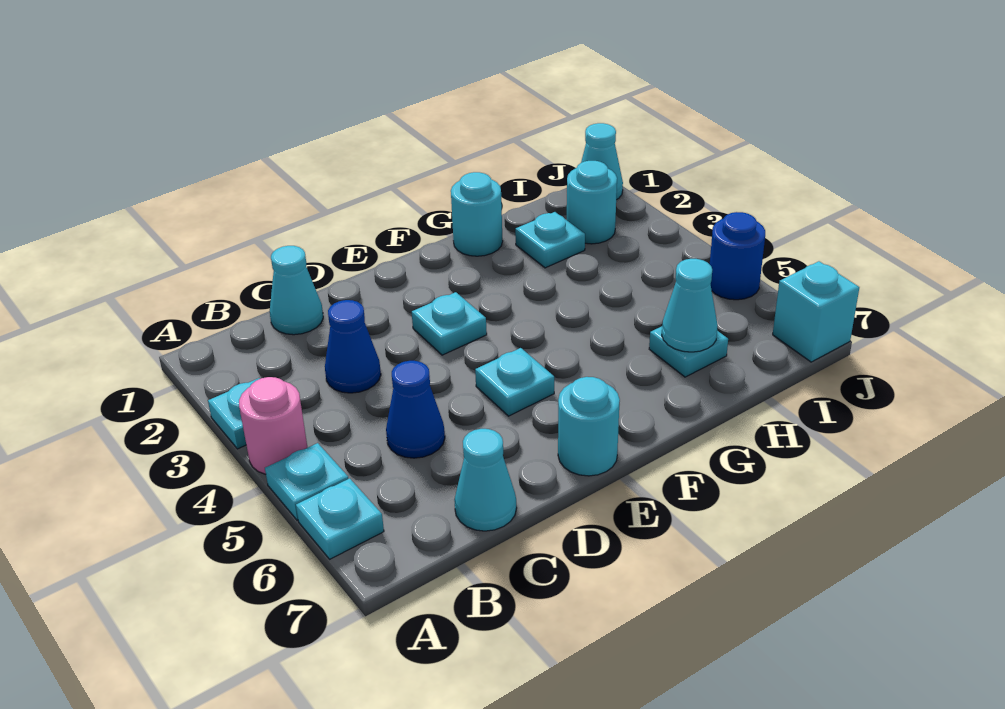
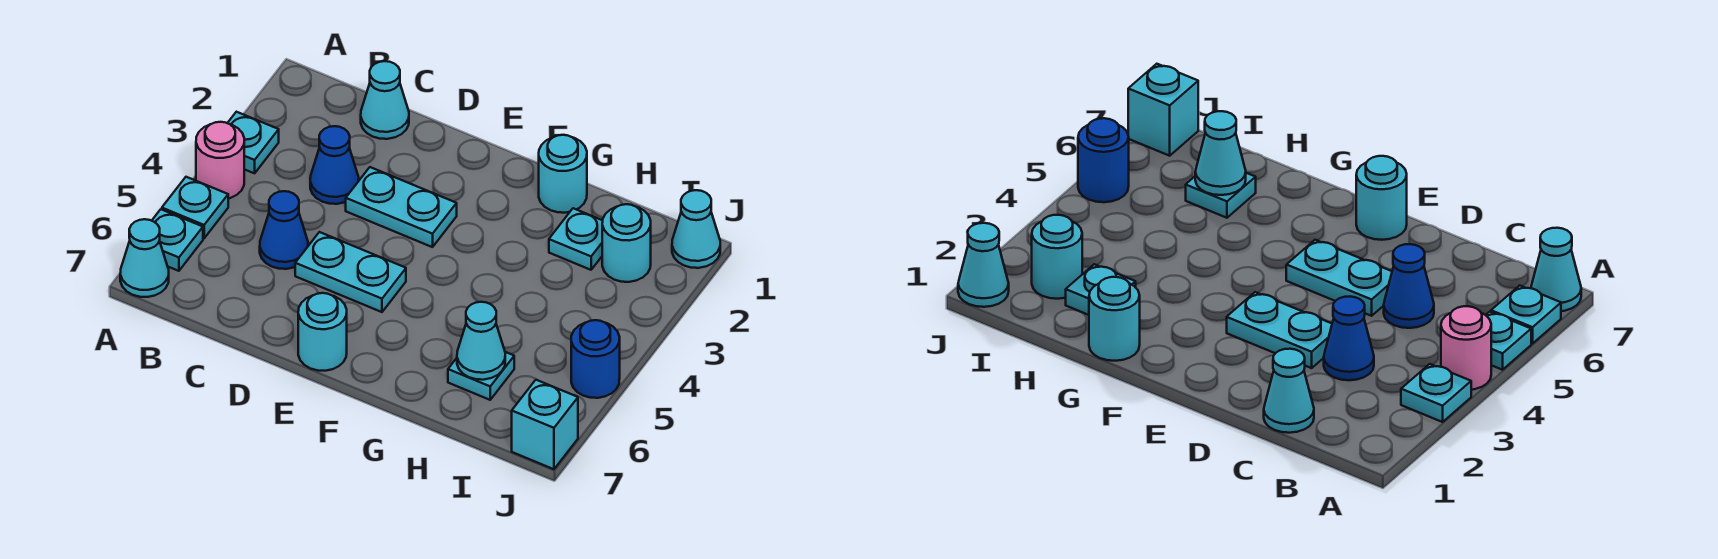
cyan cone C7 level 1 -> cyan cone A7 level 1
cyan plate E3 level 1 -> cyan plate D3:E3 level 1
cyan plate E5 level 1 -> cyan plate D5:E5 level 1

